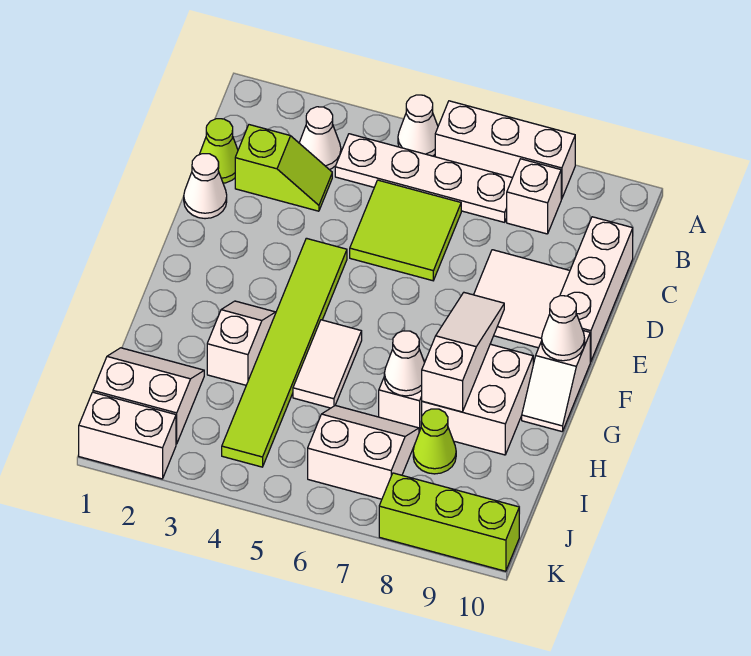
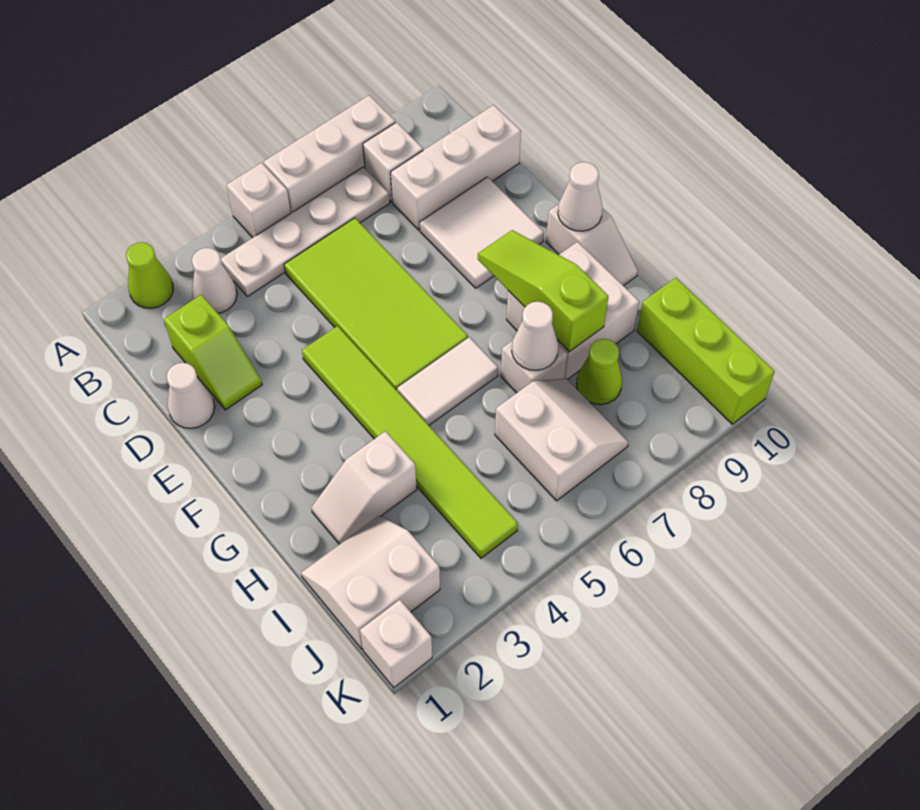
white cone A5 level 1 -> white brick A5 level 1
lime cone C1 level 1 -> lime cone A2 level 1
lime slope C2:C3 level 1 top 2 -> lime slope C2:D2 level 1 top C
lime tile C5:D6 level 1 -> lime tile C5:F6 level 1
white brick C10:E10 level 1 -> white brick C8:C10 level 1
white slope F8:H8 level 2 top H -> lime slope F8:H8 level 2 top H
white slope G3:H3 level 1 top H -> white slope H2:H3 level 1 top 3
white tile G5:H5 level 1 -> white tile G5:G6 level 1
white slope I6:J7 level 1 top J -> white slope I6:J7 level 1 top 6
white brick K1:K2 level 1 -> white brick K1 level 1
lime brick K8:K10 level 1 -> lime brick I10:K10 level 1

